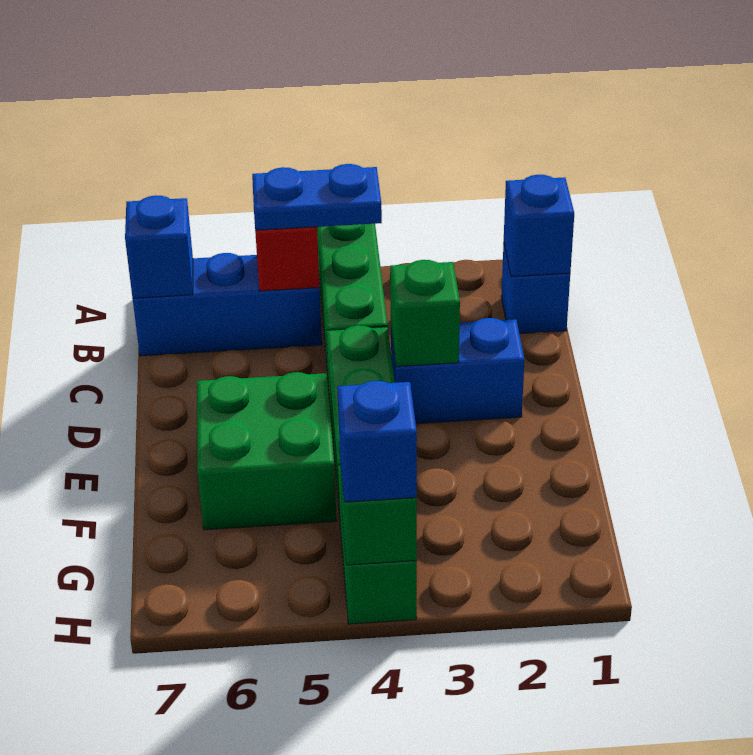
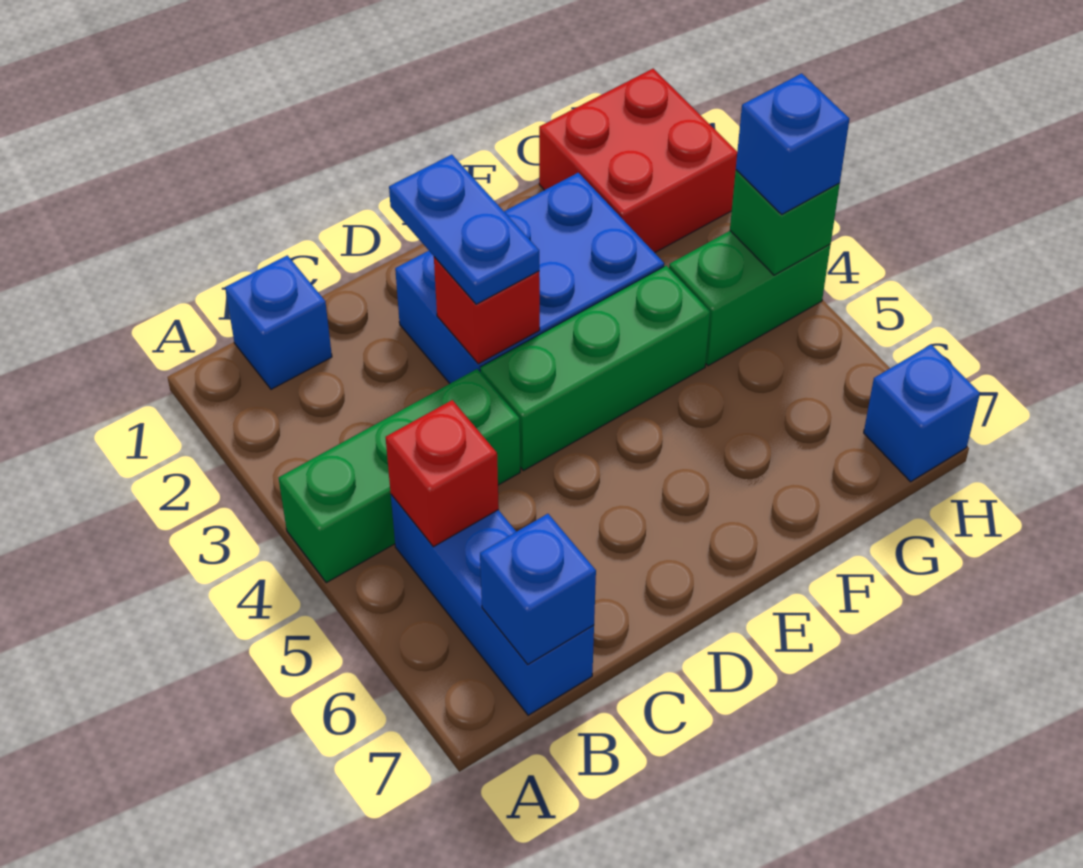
blue brick B1 level 2 -> blue brick H7 level 1
blue plate B4:B5 level 3 -> blue plate D2:D3 level 3
blue brick D2:D3 level 1 -> blue brick D2:F3 level 1
green brick D3 level 2 -> red brick D3 level 2
green brick E5:F6 level 1 -> none
none -> red brick G1:H2 level 1

